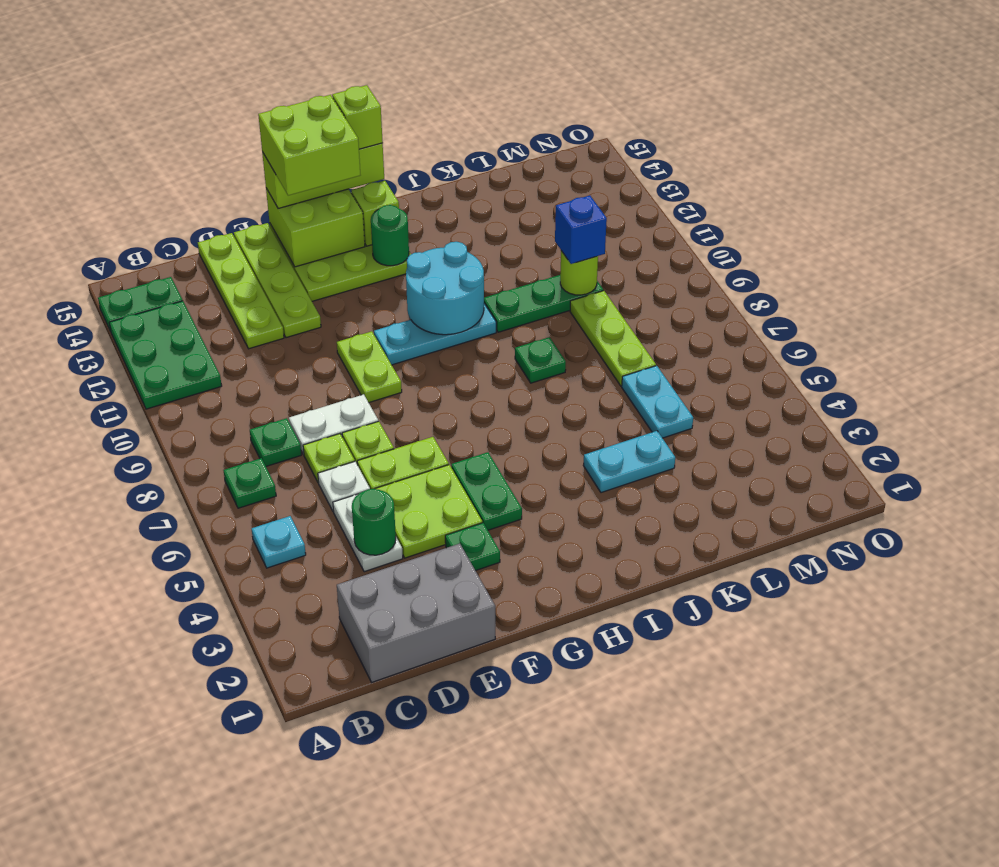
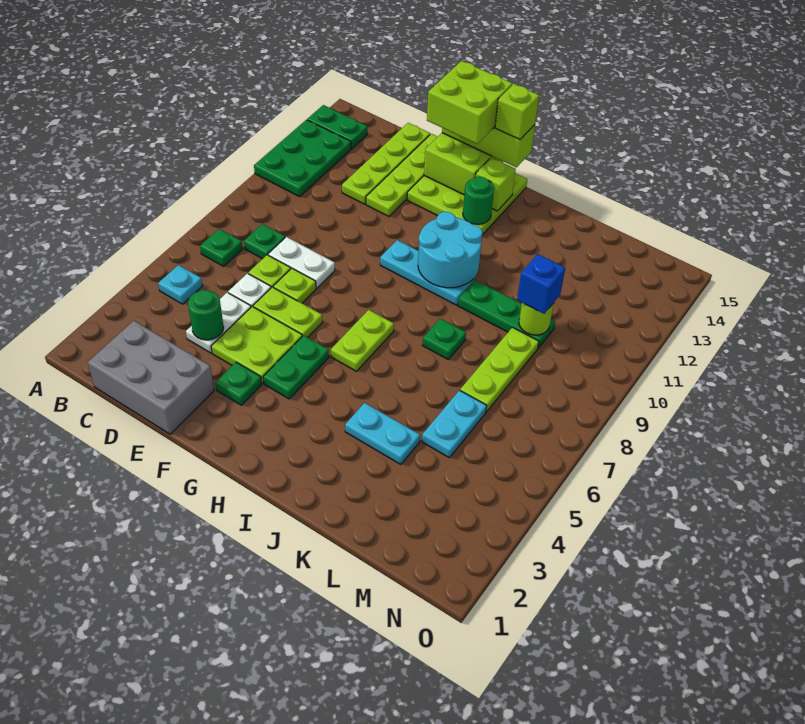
lime plate F9:F10 level 1 -> lime plate H6:H7 level 1

